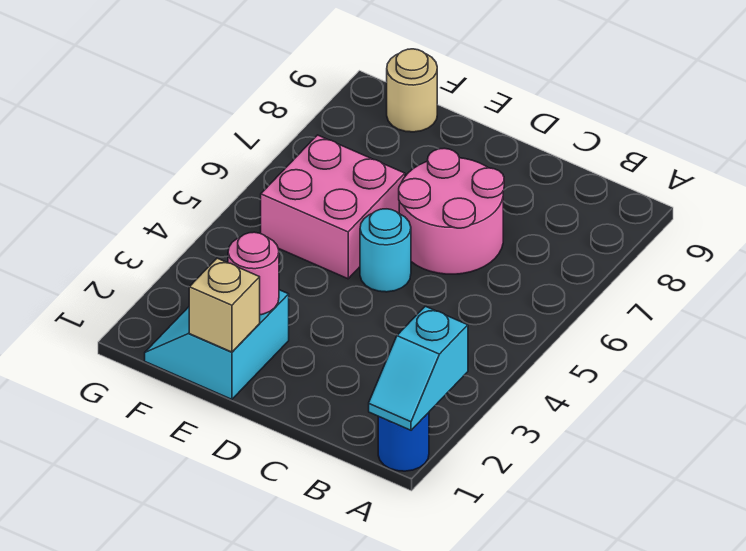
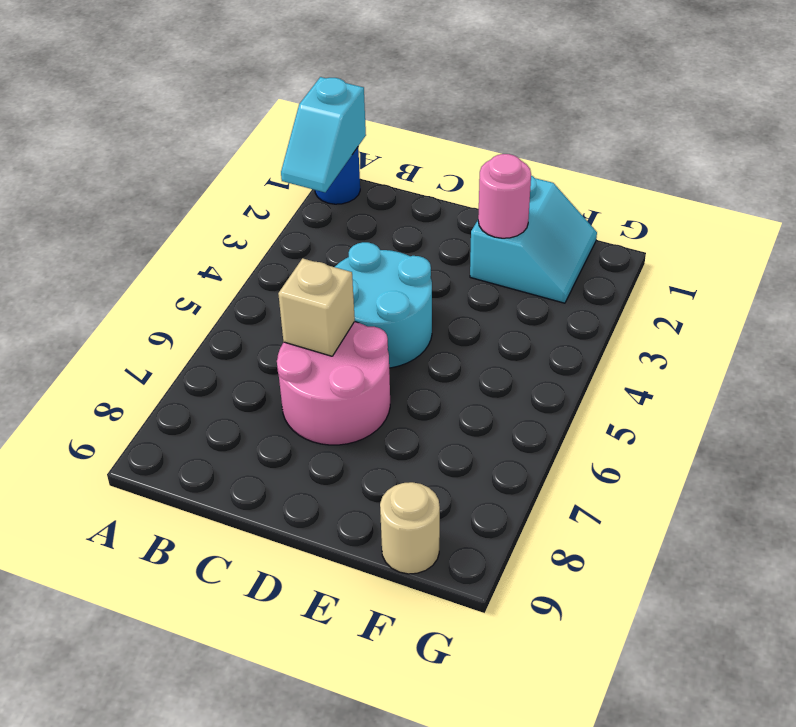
cyan slope A1:A2 level 2 top 2 -> cyan slope A1:A2 level 2 top 1
cyan round brick D5 level 1 -> cyan round brick C4:D5 level 1
tan brick E1 level 2 -> tan brick C6 level 2
pink brick E5:F6 level 1 -> none

